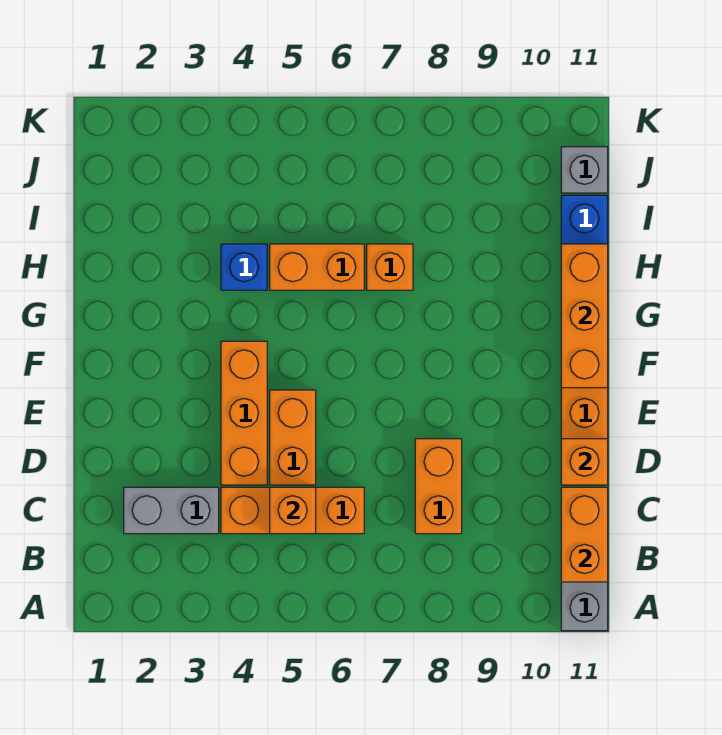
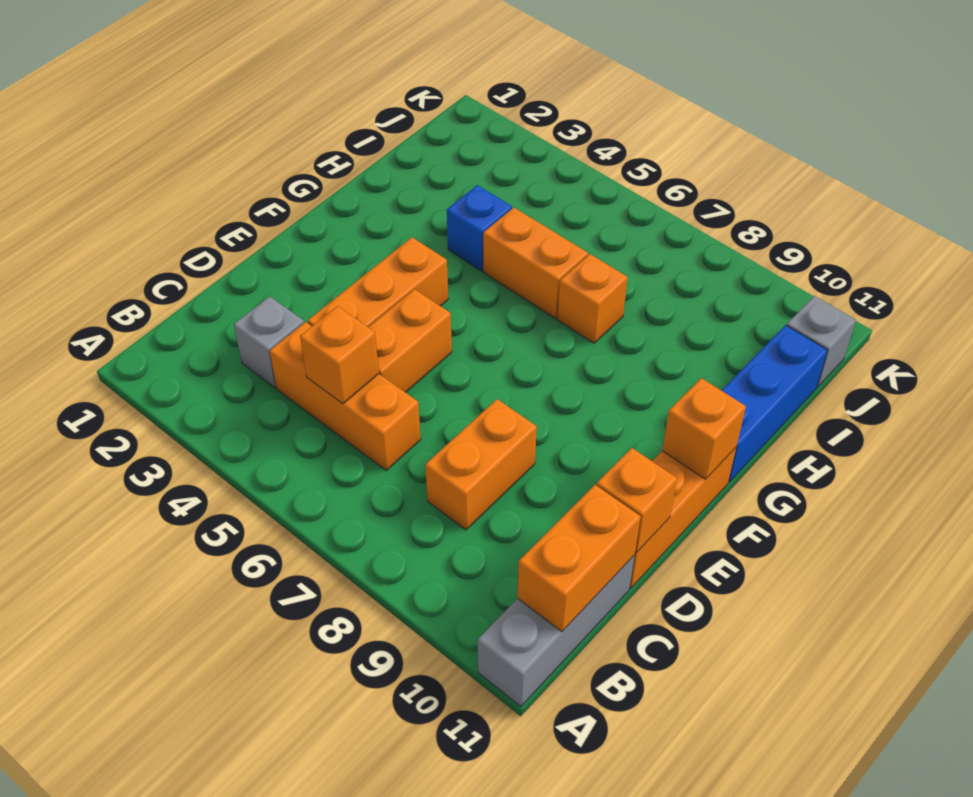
grey brick C2:C3 level 1 -> grey brick C3 level 1
orange brick F11:H11 level 2 -> orange brick F11 level 2

